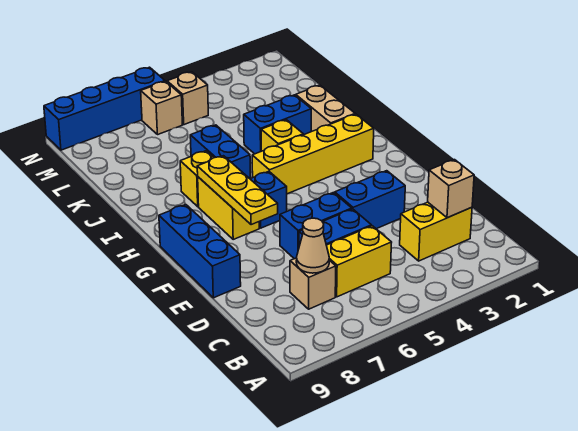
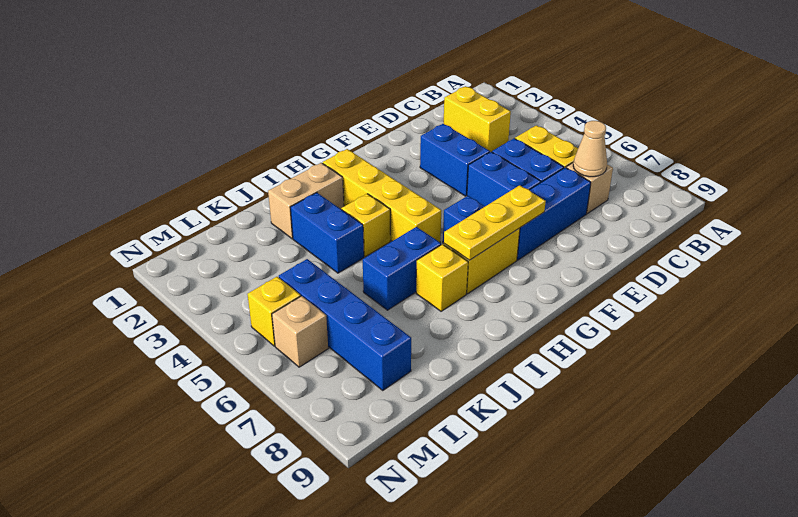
tan brick C2 level 2 -> none
blue brick E9:G9 level 1 -> blue brick D7:F7 level 1
tan brick M5 level 1 -> yellow brick M5 level 1
blue brick N6:N9 level 1 -> blue brick L5:L8 level 1

